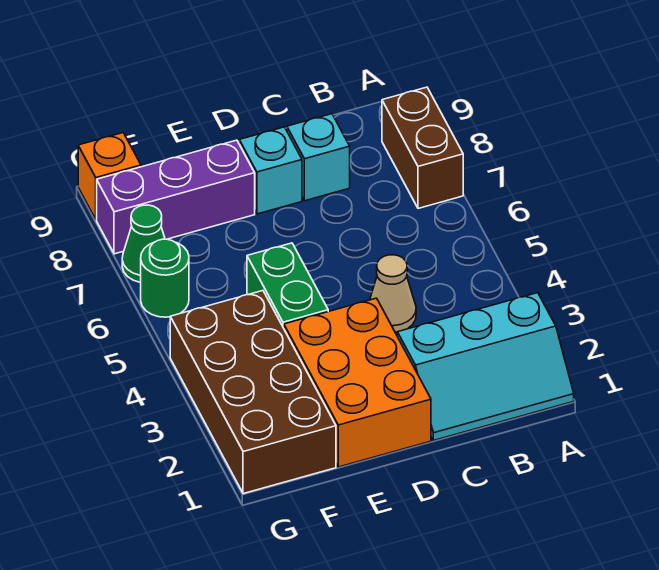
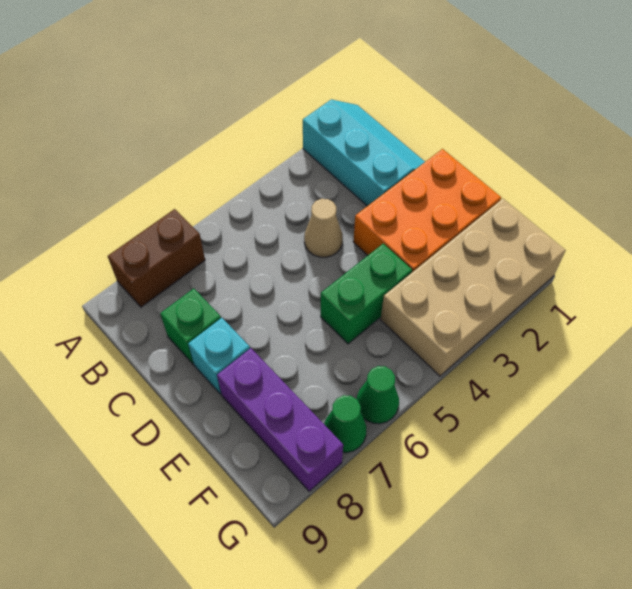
cyan brick C8 level 1 -> green brick C8 level 1
brown brick F1:G4 level 1 -> tan brick F1:G4 level 1
green round brick G6 level 1 -> green cone G6 level 1
orange brick G9 level 1 -> none

